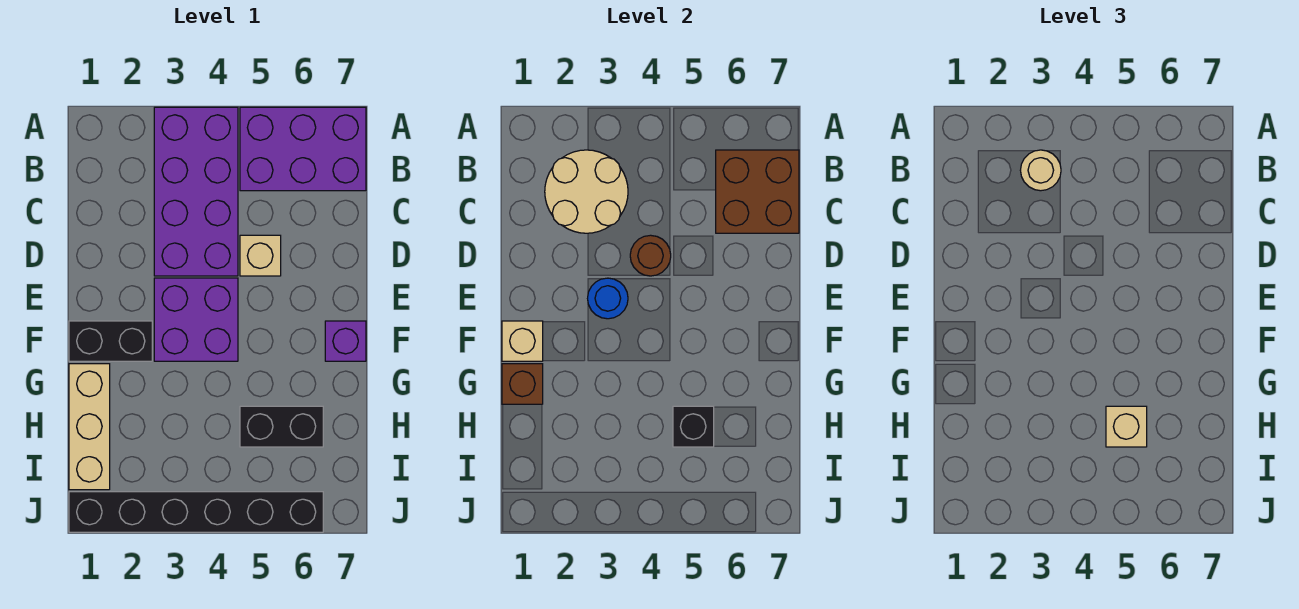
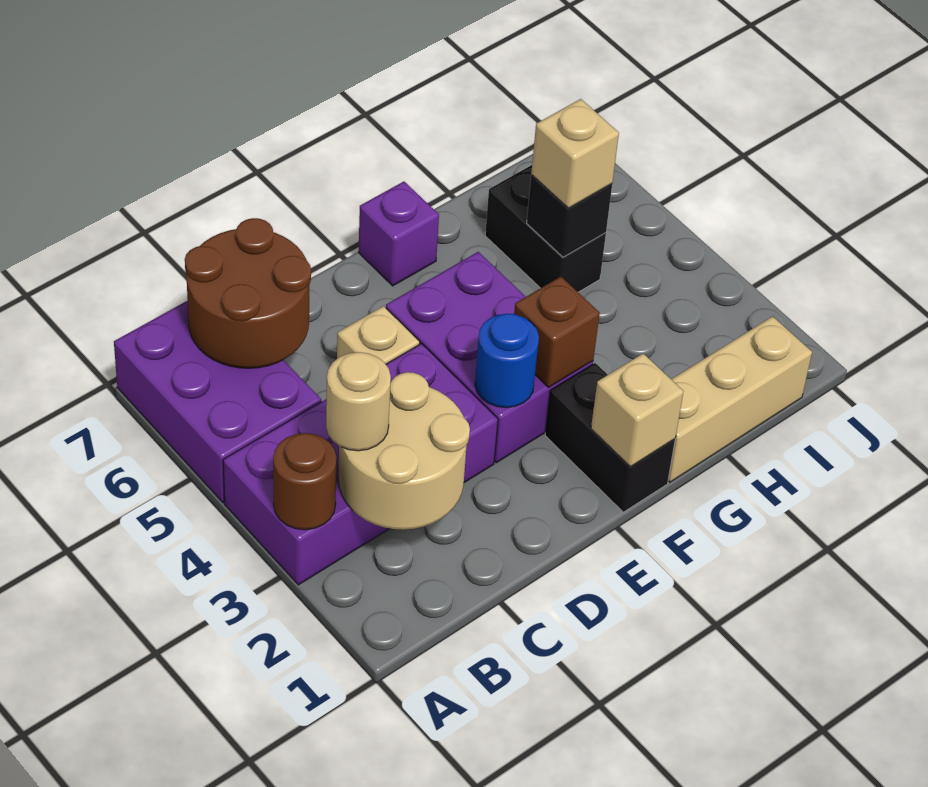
brown brick B6:C7 level 2 -> brown round brick B6:C7 level 2
brown round brick D4 level 2 -> brown round brick A3 level 2
purple brick E3:F4 level 1 -> purple brick E3:F5 level 1
brown brick G1 level 2 -> brown brick F3 level 2
black brick J1:J6 level 1 -> none

